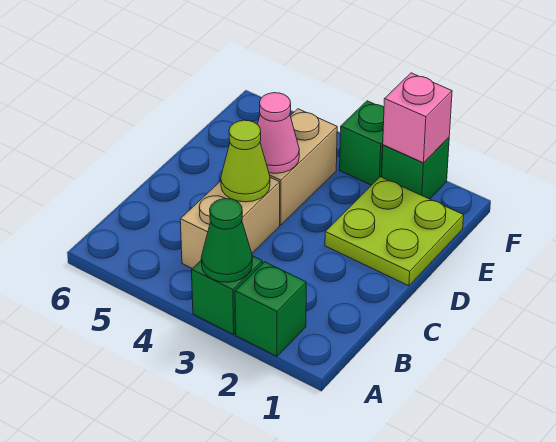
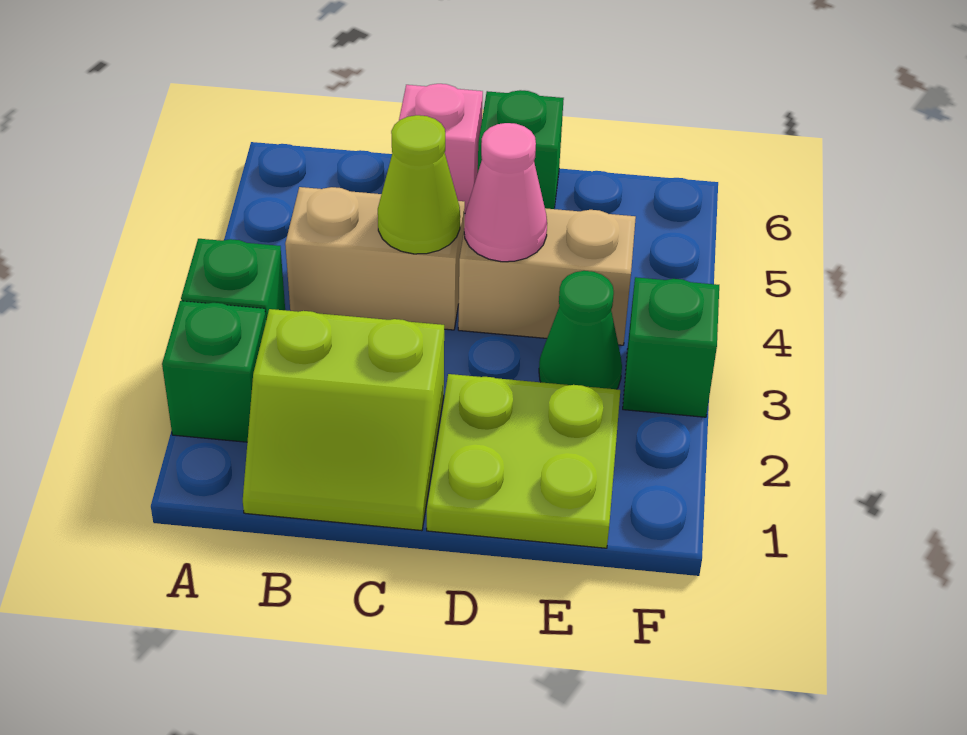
green cone A3 level 2 -> green cone E3 level 1
none -> lime slope B1:C2 level 1 top 2
green brick F2 level 1 -> green brick D6 level 1
pink brick F2 level 2 -> pink brick C6 level 1

